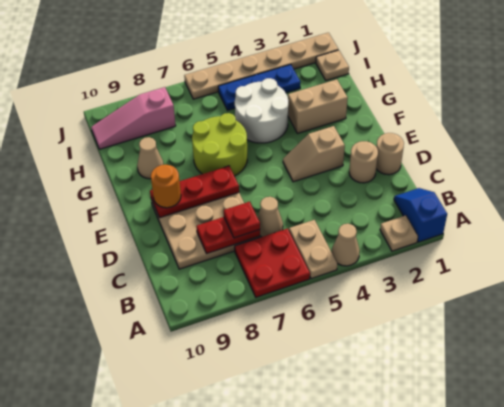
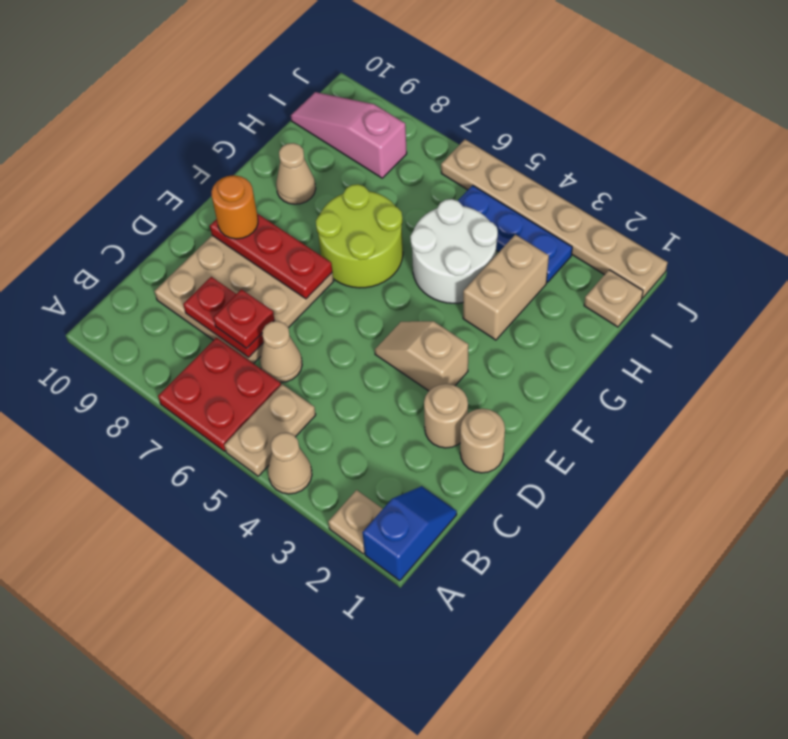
tan brick G2:G3 level 1 -> tan brick G3:H3 level 1

